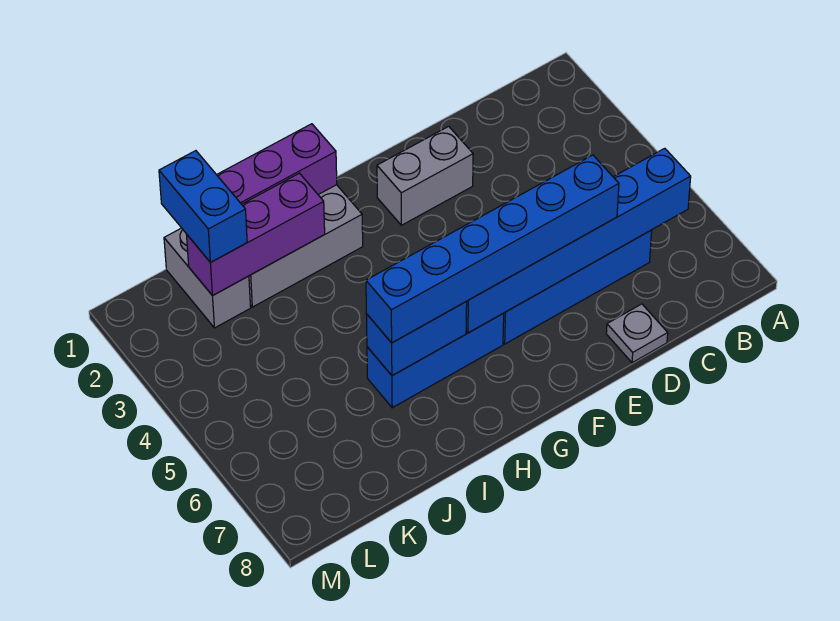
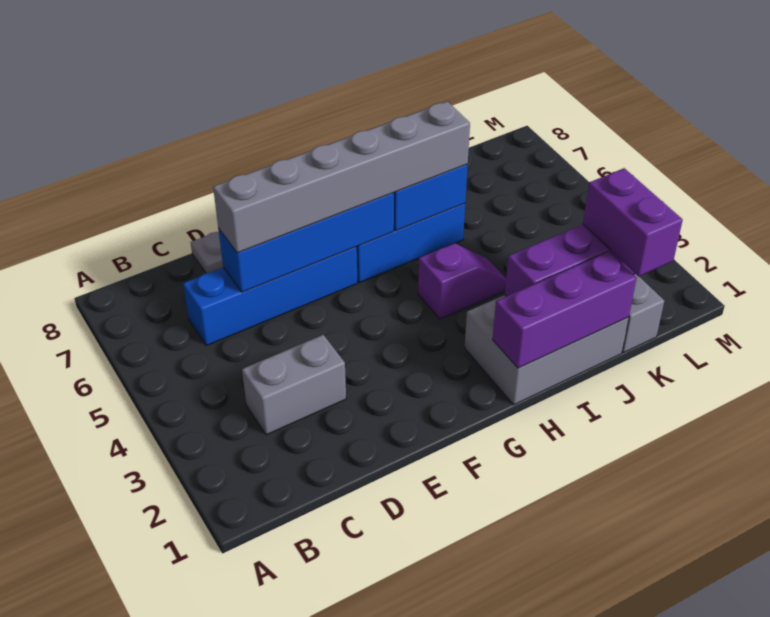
blue brick B6:G6 level 2 -> blue brick D6:G6 level 2
blue brick D6:I6 level 3 -> grey brick D6:I6 level 3
grey brick E2:F2 level 1 -> grey brick C3:D3 level 1
none -> purple slope H4:I4 level 1 top H
blue brick K1:K2 level 3 -> purple brick K1:K2 level 3

